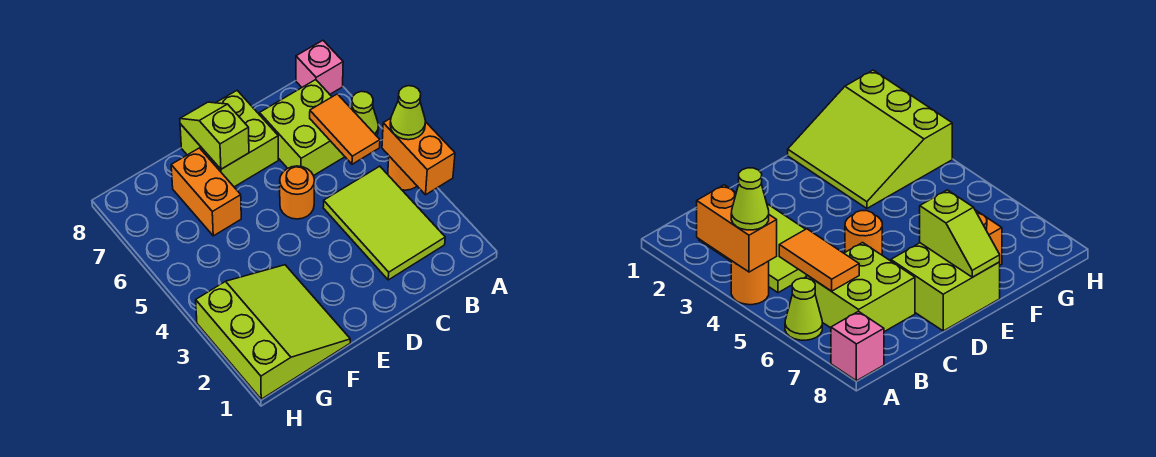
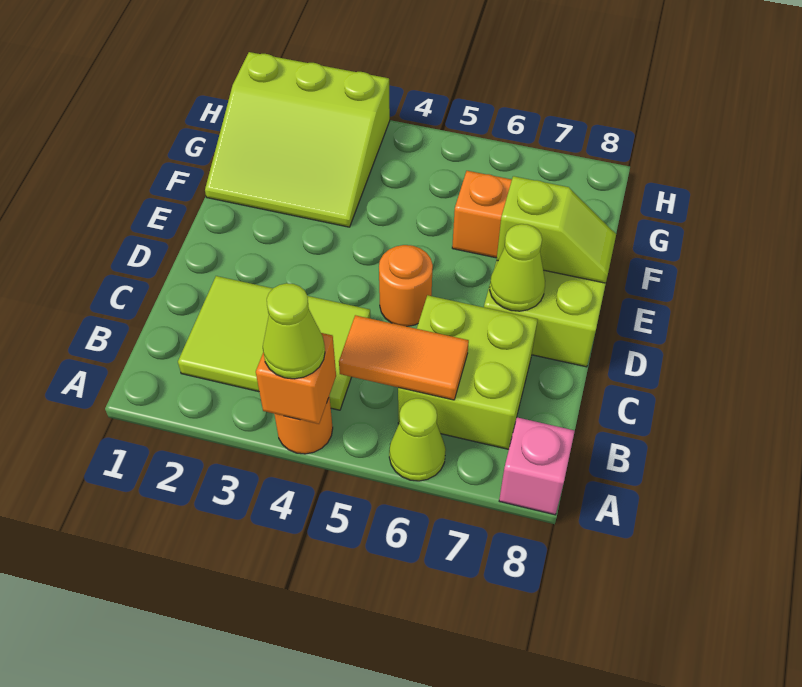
orange brick A3:A4 level 2 -> orange brick A4 level 2
none -> lime cone D7 level 2

